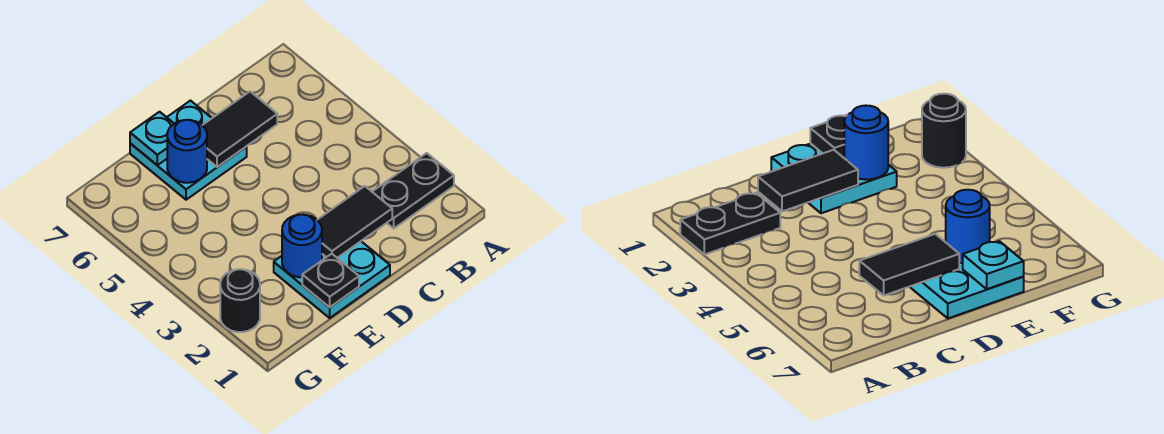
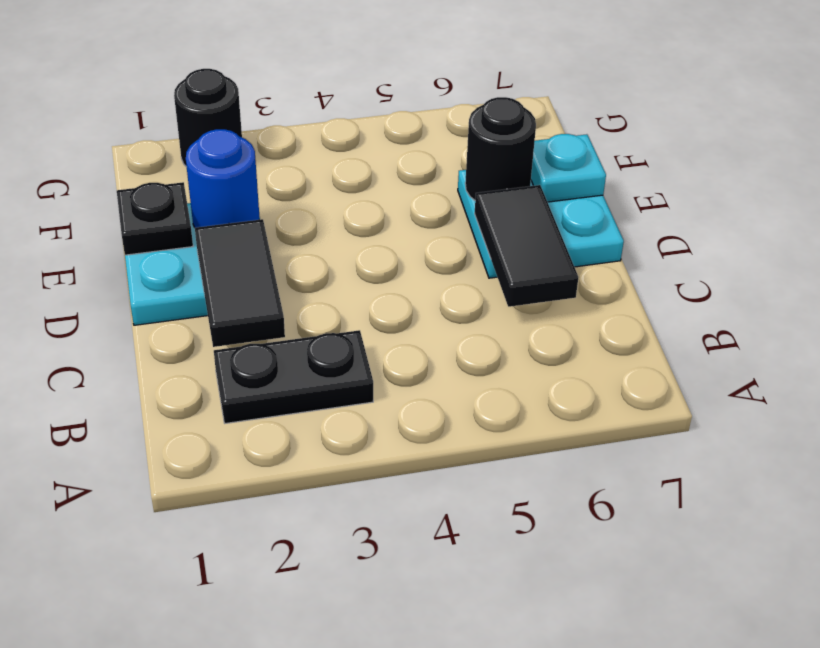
black plate A2:B2 level 1 -> black plate B2:B3 level 1
blue round brick E6 level 2 -> black round brick E6 level 2

